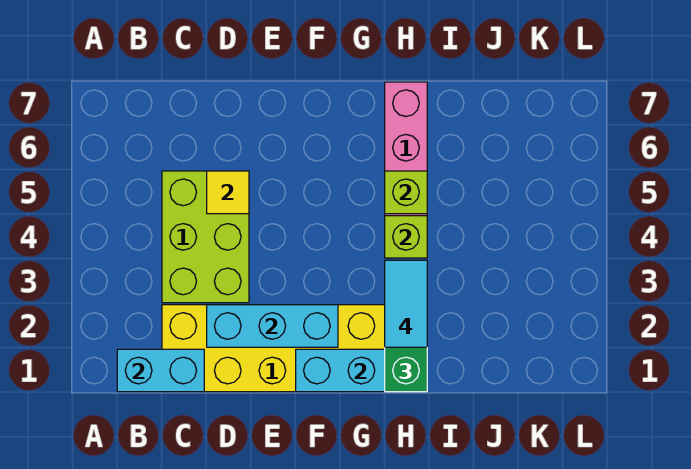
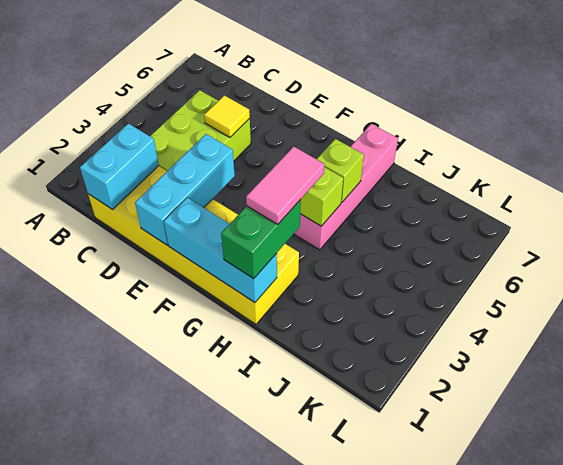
cyan brick B1:C1 level 2 -> cyan brick C1:C2 level 2
cyan brick D2:F2 level 2 -> cyan brick E1:E3 level 2
cyan tile H2:H3 level 4 -> pink tile H2:H3 level 4

